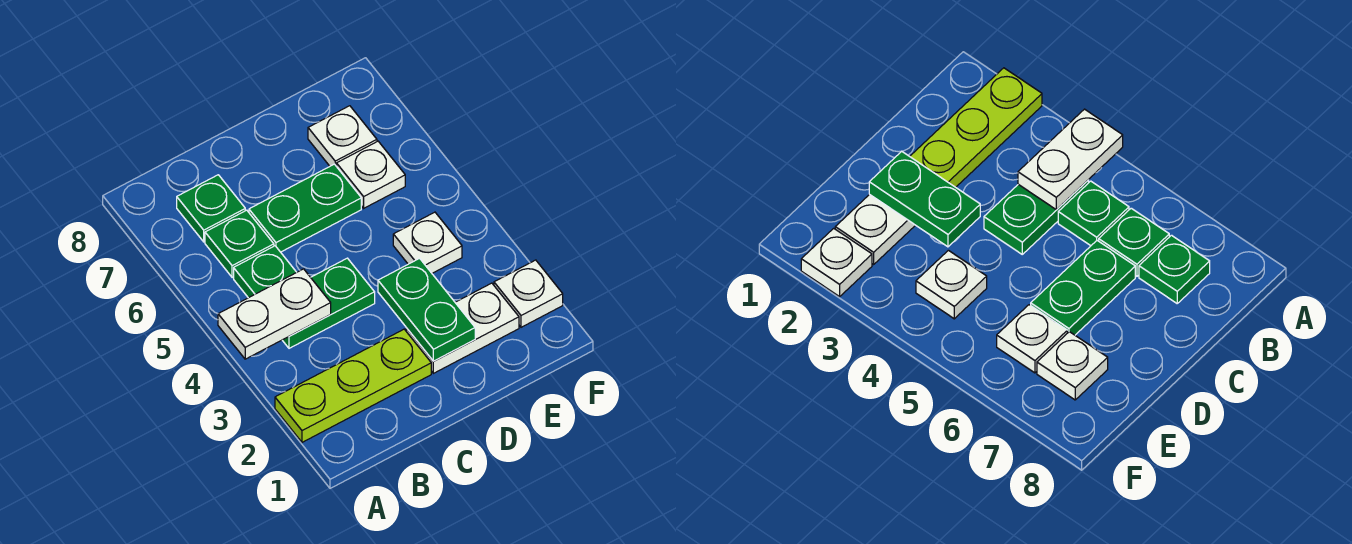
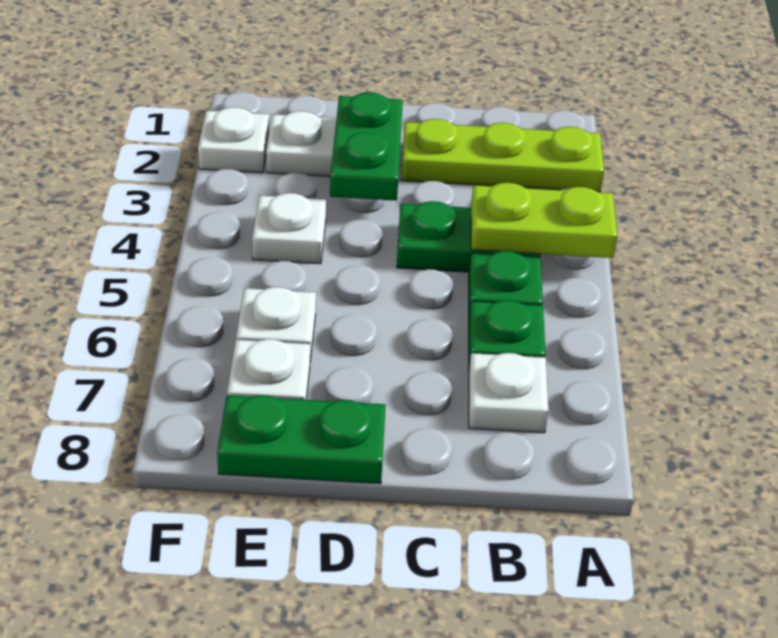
white plate A4:B4 level 2 -> lime plate A4:B4 level 2
green plate B7 level 1 -> white plate B7 level 1
green plate C6:D6 level 1 -> green plate D8:E8 level 1

